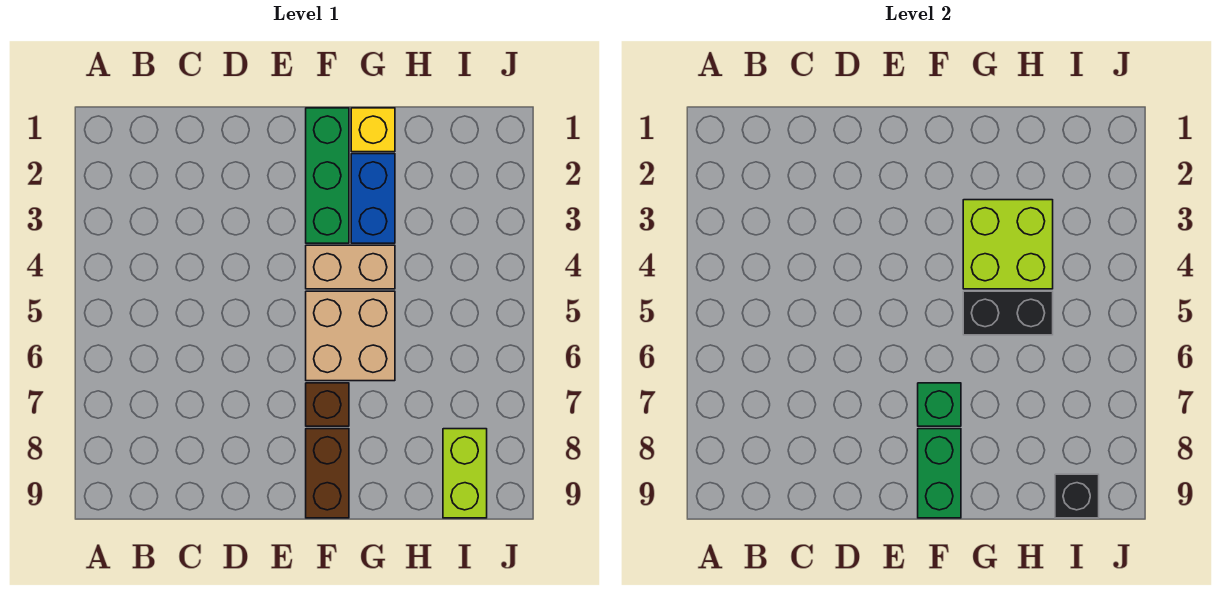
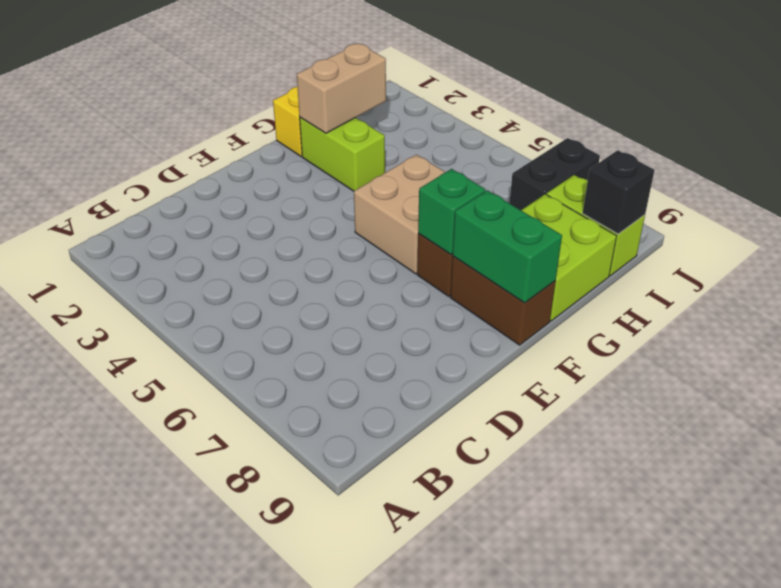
green brick F1:F3 level 1 -> none
tan brick F4:G4 level 1 -> tan brick G2:H2 level 2
blue brick G2:G3 level 1 -> lime brick G2:G3 level 1
lime brick G3:H4 level 2 -> lime brick G8:H9 level 1
black brick G5:H5 level 2 -> black brick I7:J7 level 1

